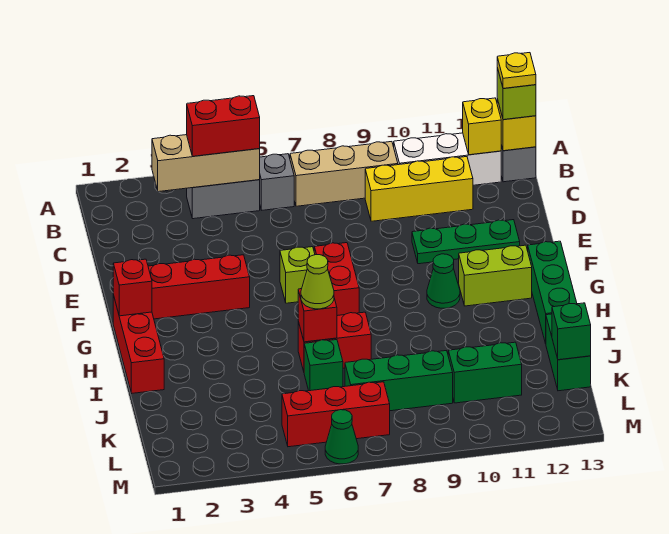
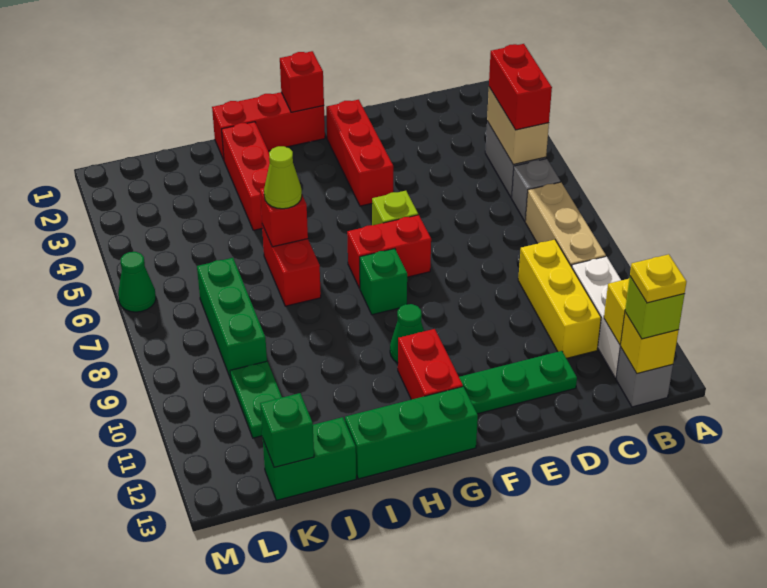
tan brick B3:B5 level 2 -> tan brick B4:B5 level 2
green plate E10:E12 level 1 -> green plate D12:F12 level 1
lime brick G11:G12 level 1 -> red brick G11:G12 level 1
green brick J6 level 1 -> green brick G8 level 1
green brick K10:K11 level 1 -> green plate K10:K11 level 1
red brick L5:L7 level 1 -> red brick I2:I4 level 1

